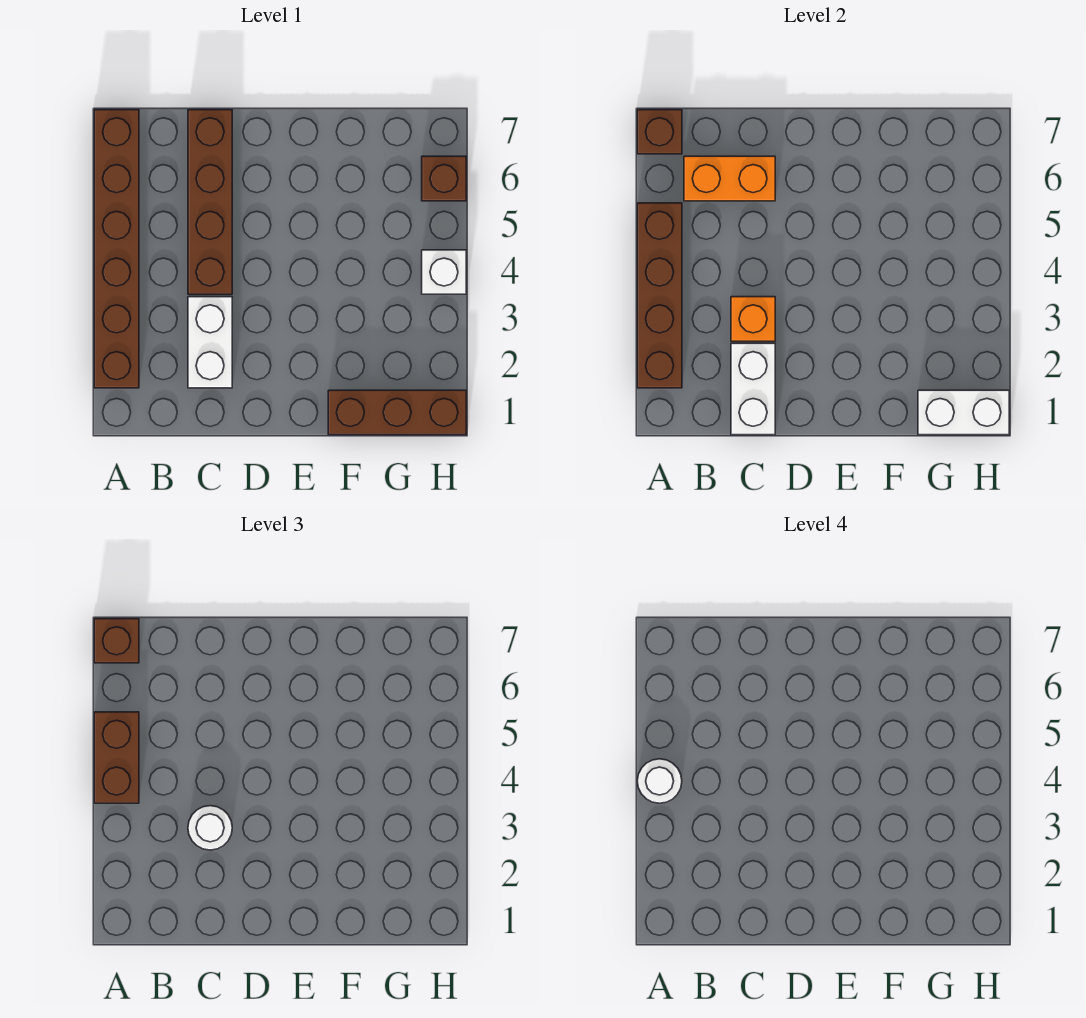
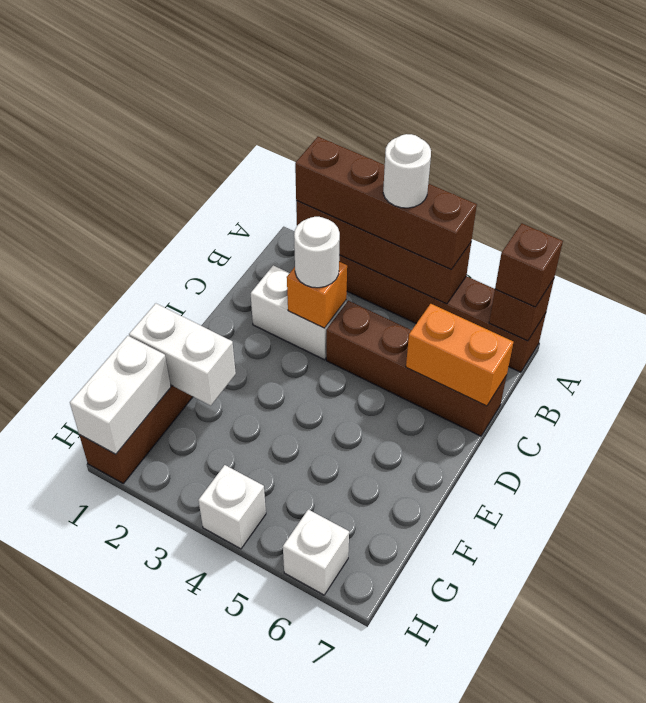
brown brick A4:A5 level 3 -> brown brick A2:A5 level 3
orange brick B6:C6 level 2 -> orange brick C6:C7 level 2
white brick C1:C2 level 2 -> white brick F1:F2 level 2
brown brick H6 level 1 -> white brick H6 level 1

